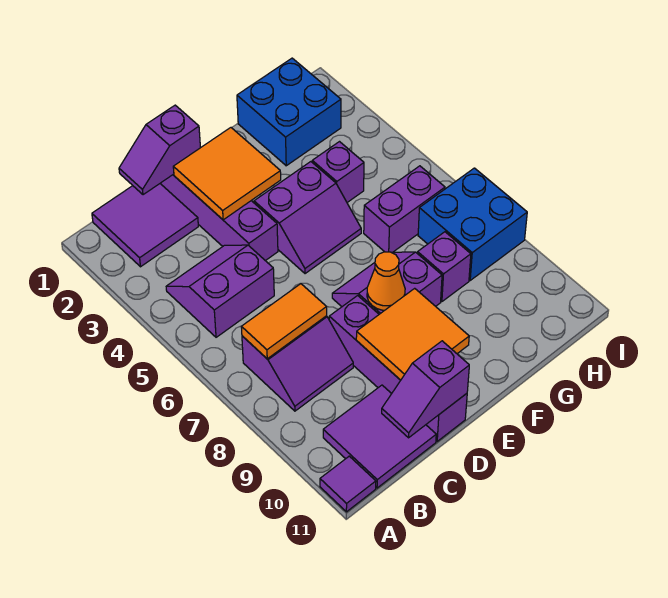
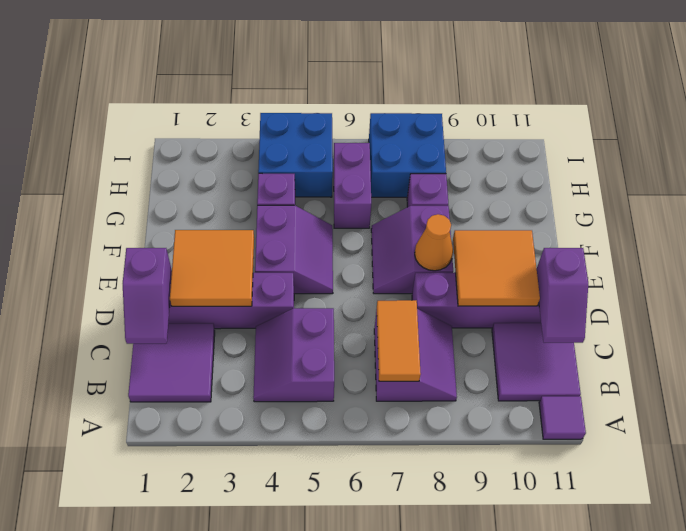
blue brick G1:H2 level 1 -> blue brick H4:I5 level 1

